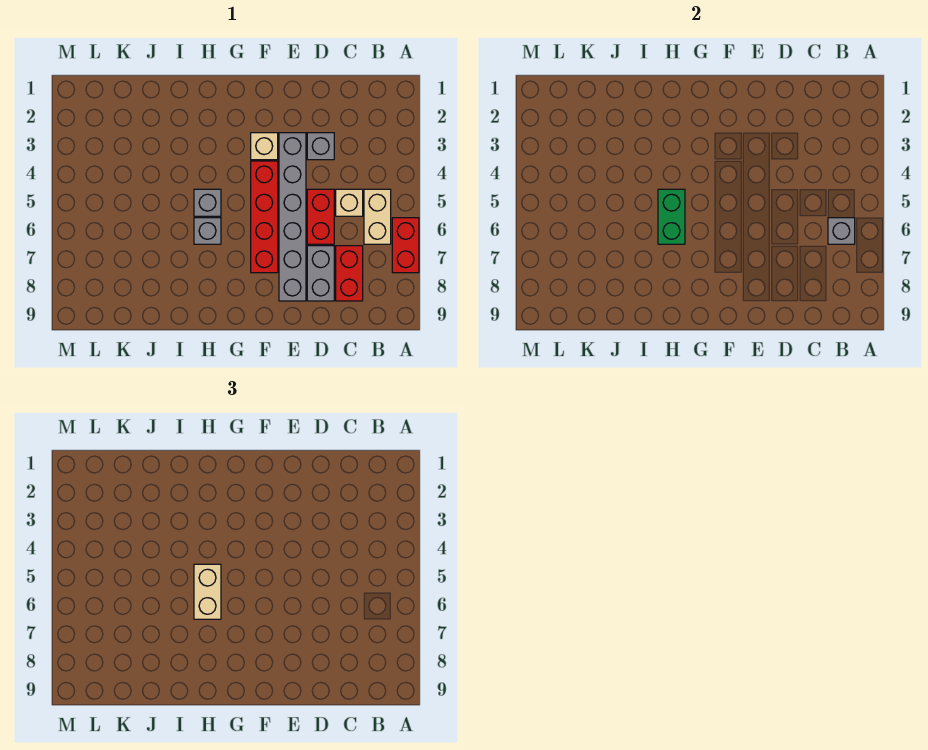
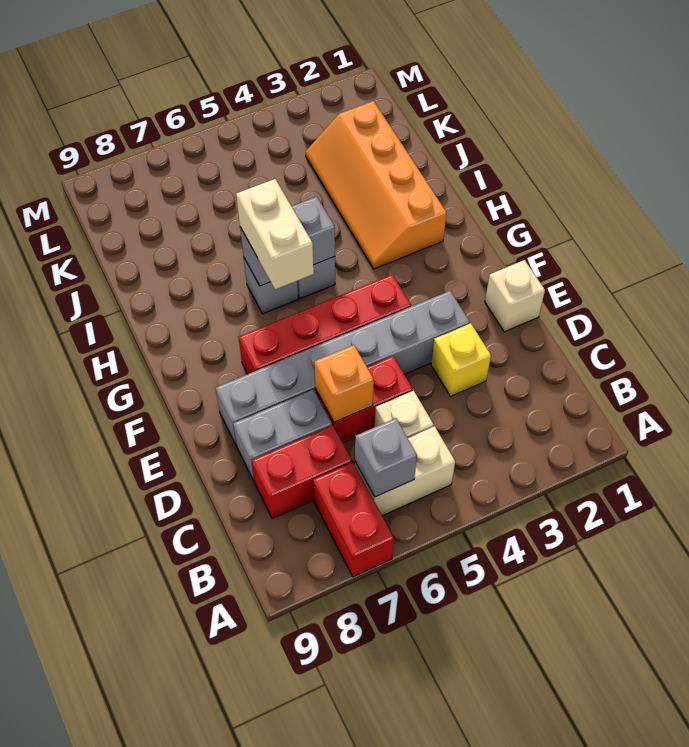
red brick A6:A7 level 1 -> red brick A7:B7 level 1
grey brick D3 level 1 -> yellow brick D3 level 1
none -> orange brick D6 level 2
tan brick F3 level 1 -> tan brick E1 level 1
none -> orange slope H2:K3 level 1 top 2
green brick H5:H6 level 2 -> grey brick H5:H6 level 2
tan brick H5:H6 level 3 -> tan brick G6:H6 level 3

